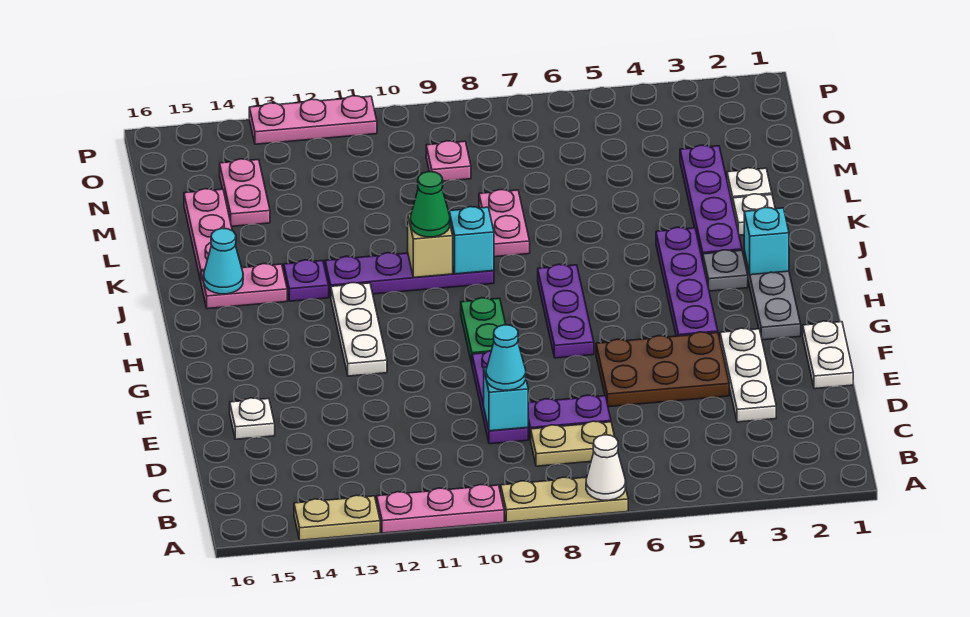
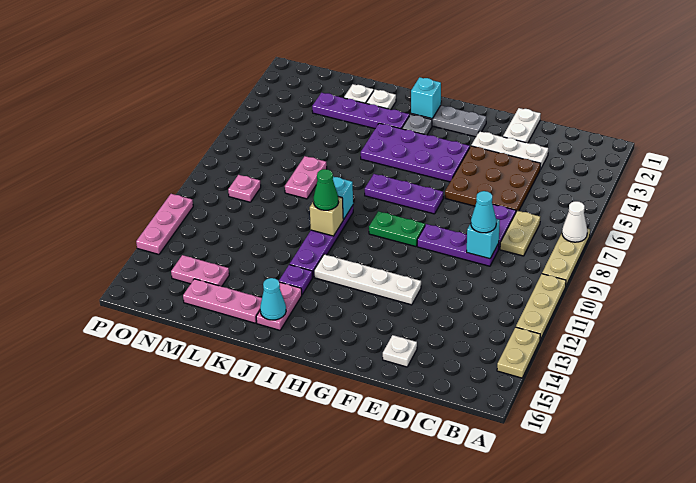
pink plate A10:A12 level 1 -> tan plate A10:A12 level 1
white plate E1:F1 level 1 -> white plate E1:E2 level 1
brown plate E4:F6 level 1 -> brown plate D4:F6 level 1
purple plate G4:J4 level 1 -> purple plate G4:J5 level 1
white plate G12:I12 level 1 -> white plate F12:I12 level 1
pink plate K8:L8 level 1 -> pink plate L7:L8 level 1

